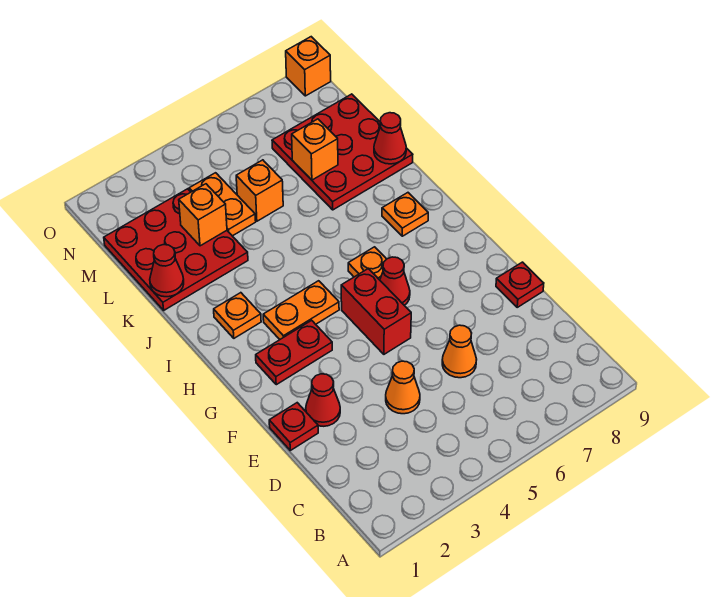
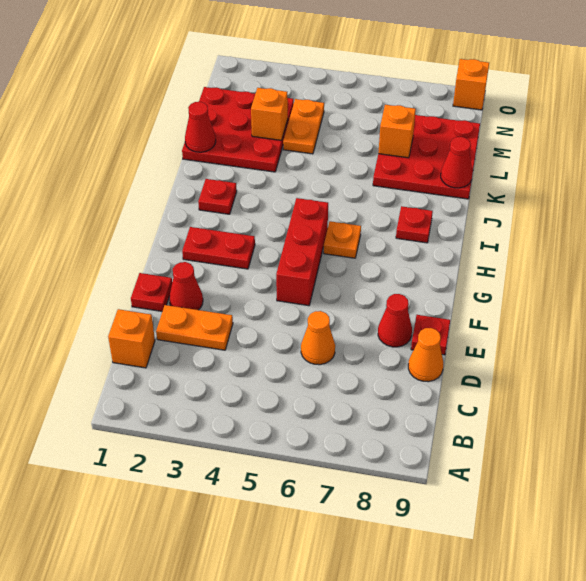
orange cone D4 level 1 -> orange cone D9 level 1
red brick F5:G5 level 1 -> red brick F5:H5 level 1
red cone G6 level 1 -> red cone E8 level 1
orange plate H3:H4 level 1 -> orange plate D2:D3 level 1
orange plate I2 level 1 -> red plate I2 level 1
orange plate I8 level 1 -> red plate I8 level 1
orange brick L5 level 1 -> orange brick C1 level 1

